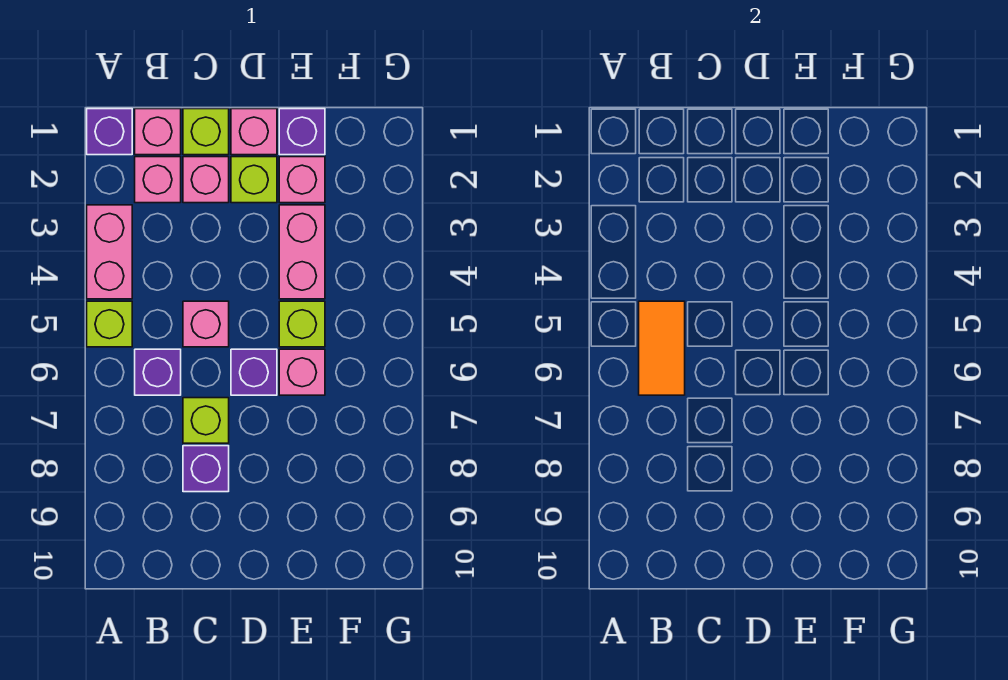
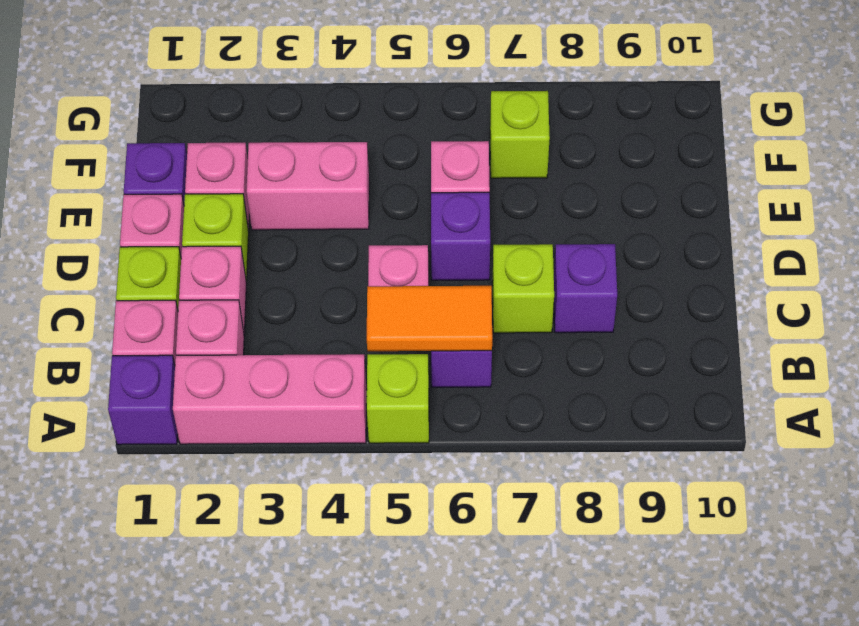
pink brick A3:A4 level 1 -> pink brick A2:A4 level 1
lime brick E5 level 1 -> lime brick F7 level 1

